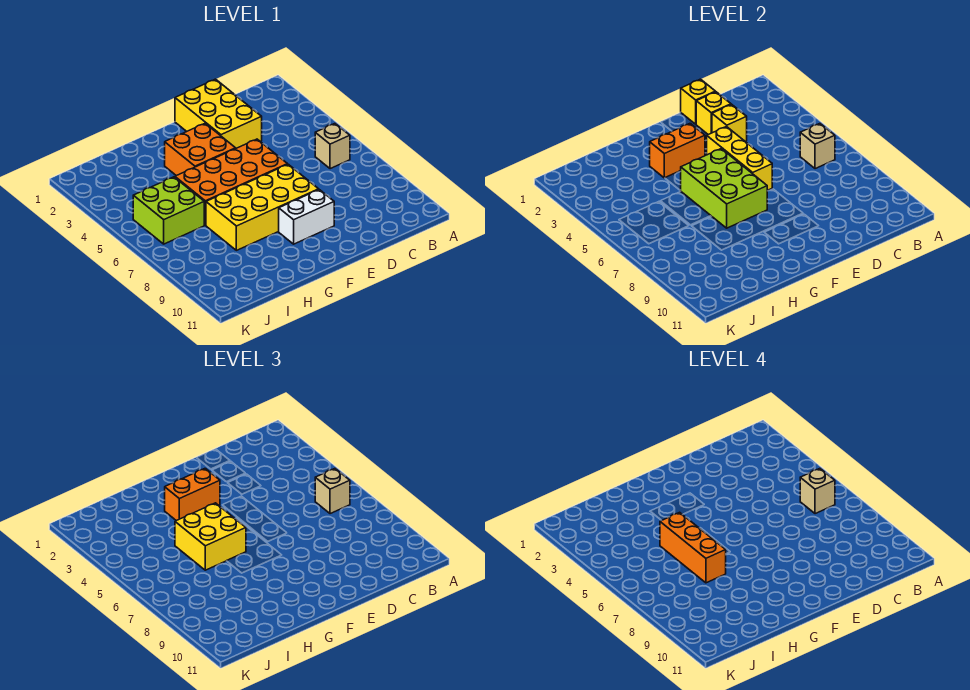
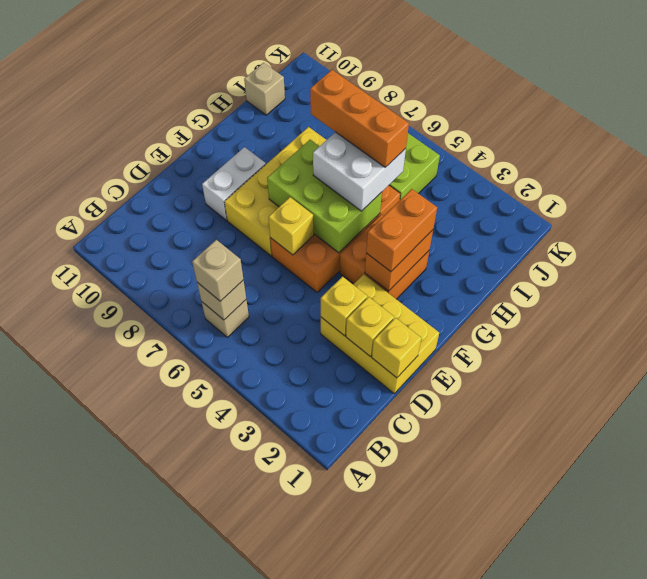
tan brick B6 level 4 -> tan brick I11 level 1
yellow brick E4:E6 level 2 -> yellow brick E6 level 2
yellow brick G5:H6 level 3 -> white brick G5:H6 level 3

